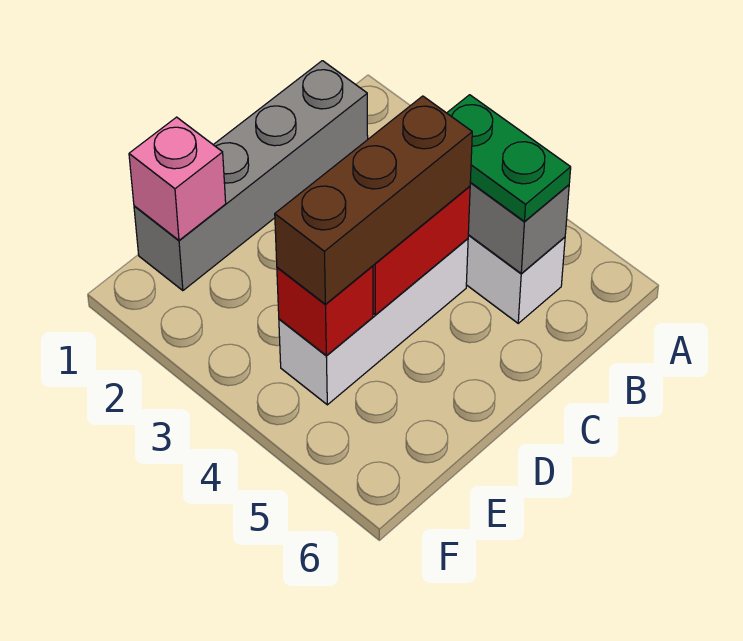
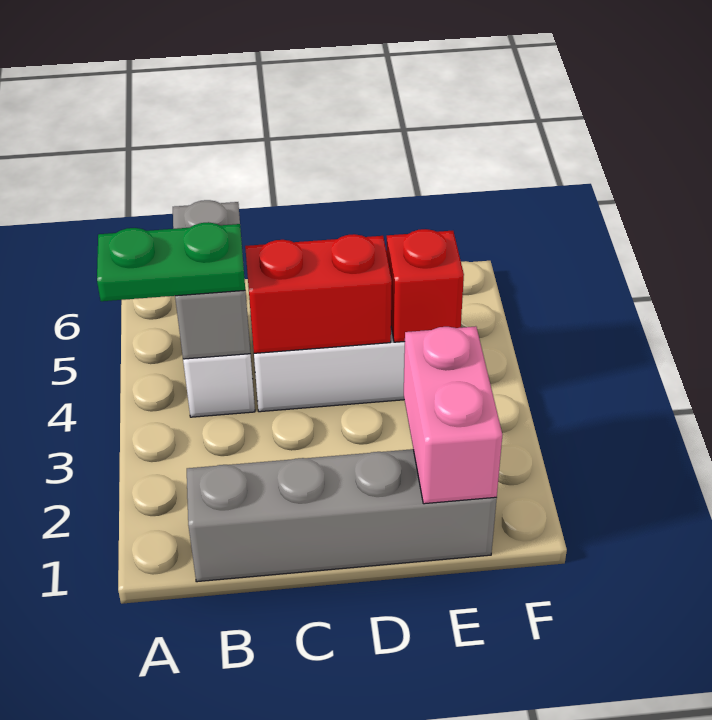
green plate B4:B5 level 3 -> green plate A4:B4 level 3
brown brick C4:E4 level 3 -> none
pink brick E1 level 2 -> pink brick E1:E2 level 2

